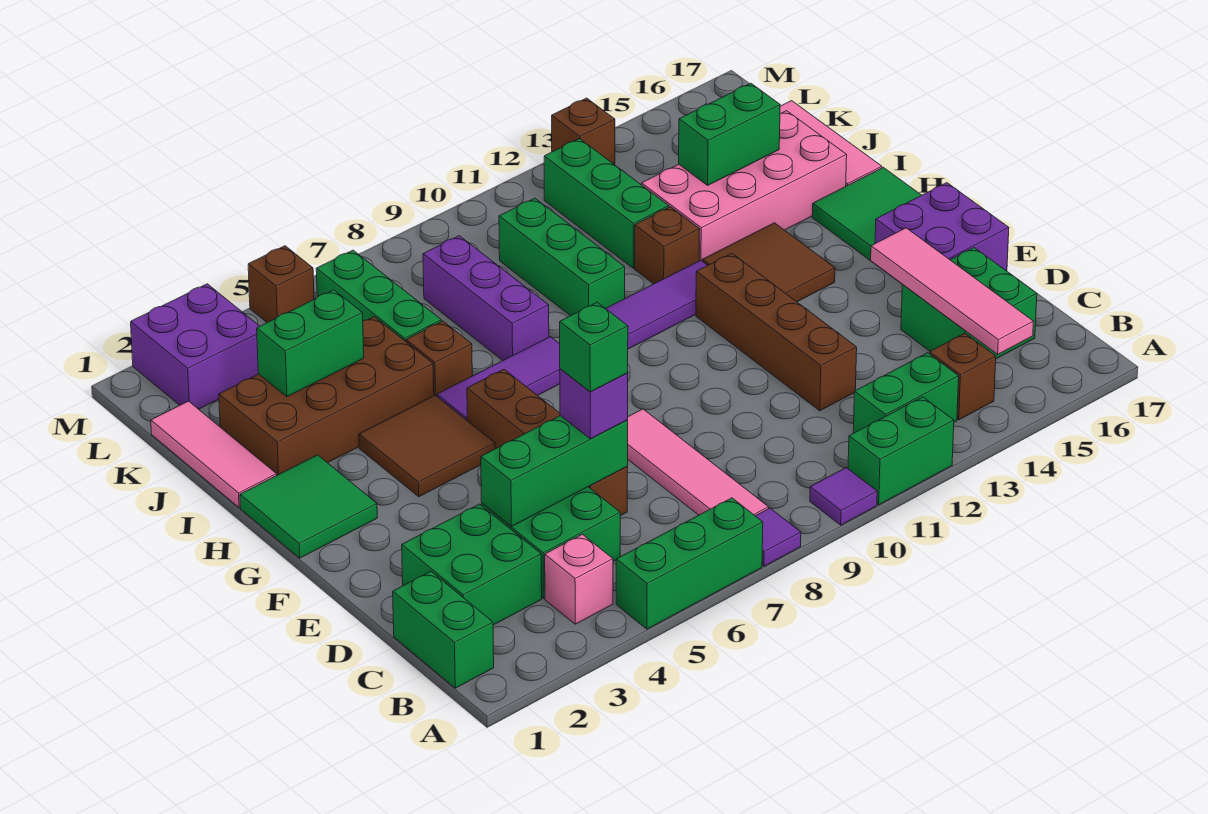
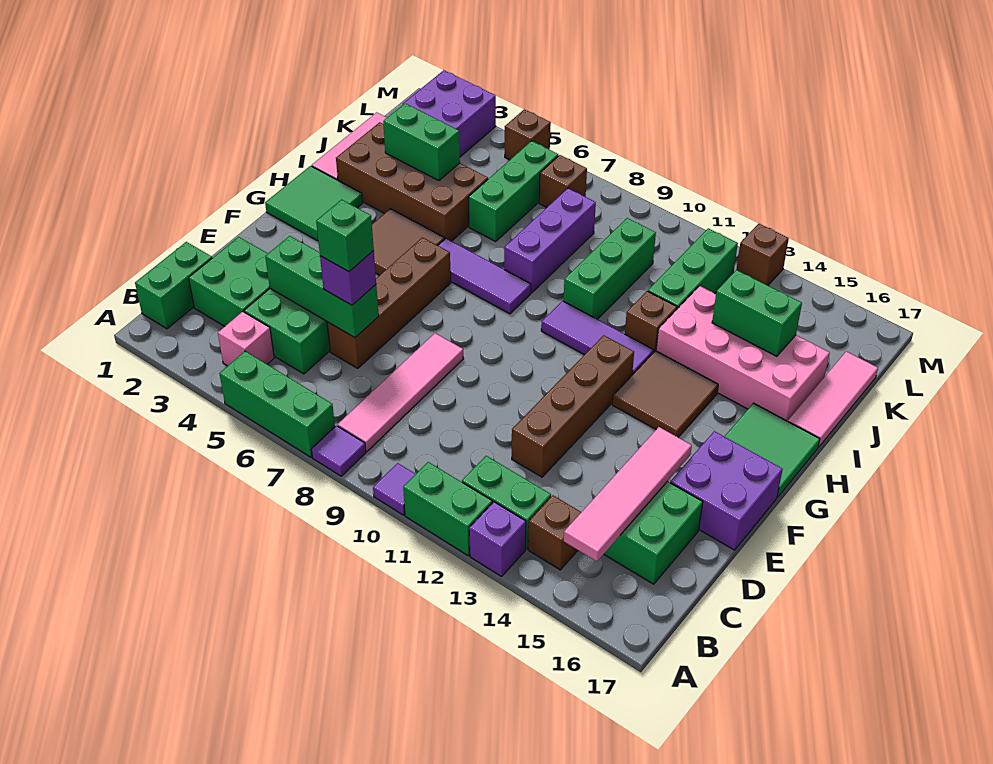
none -> purple brick A13 level 1
brown brick I6 level 1 -> brown brick L7 level 1

